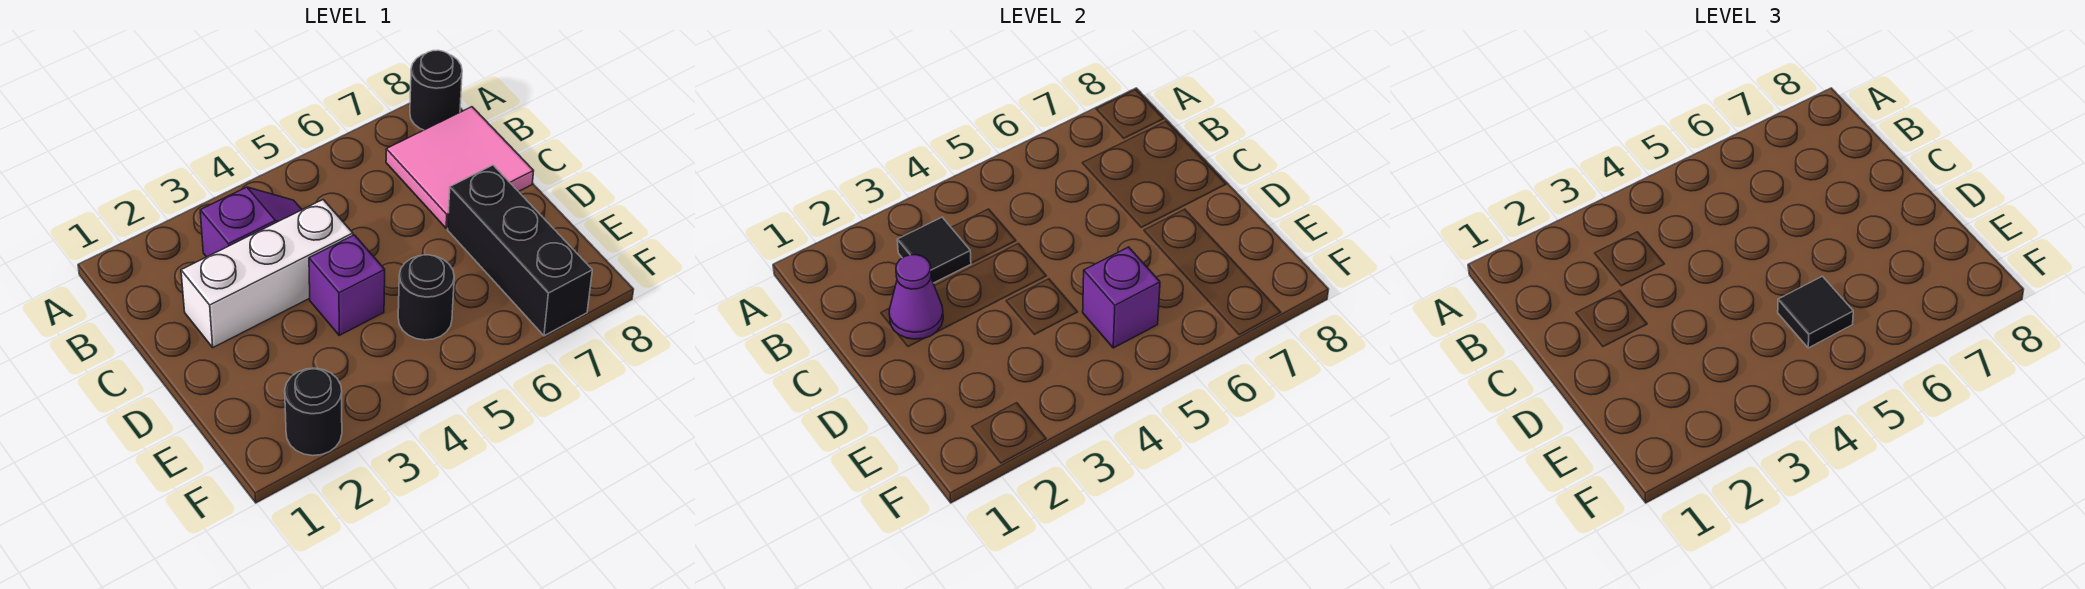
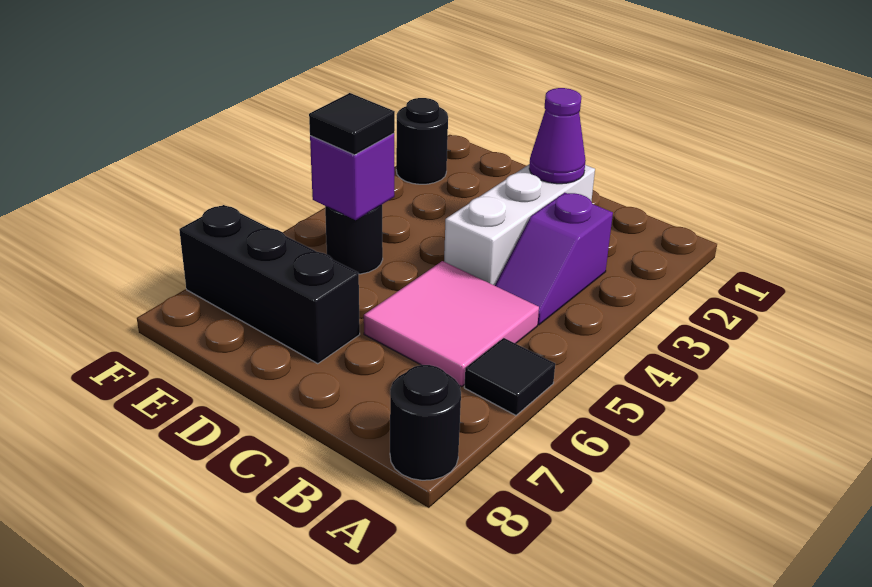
black tile B3 level 2 -> black tile A6 level 1
pink tile B7:C8 level 1 -> pink tile B5:C6 level 1
purple brick D4 level 1 -> none

